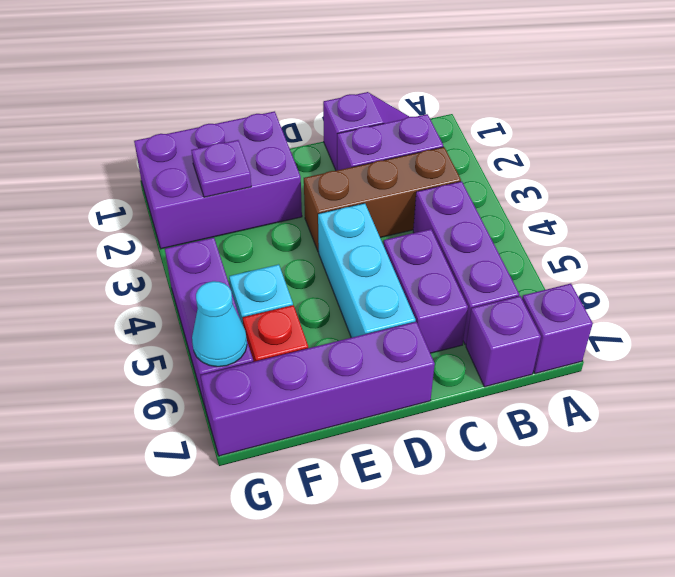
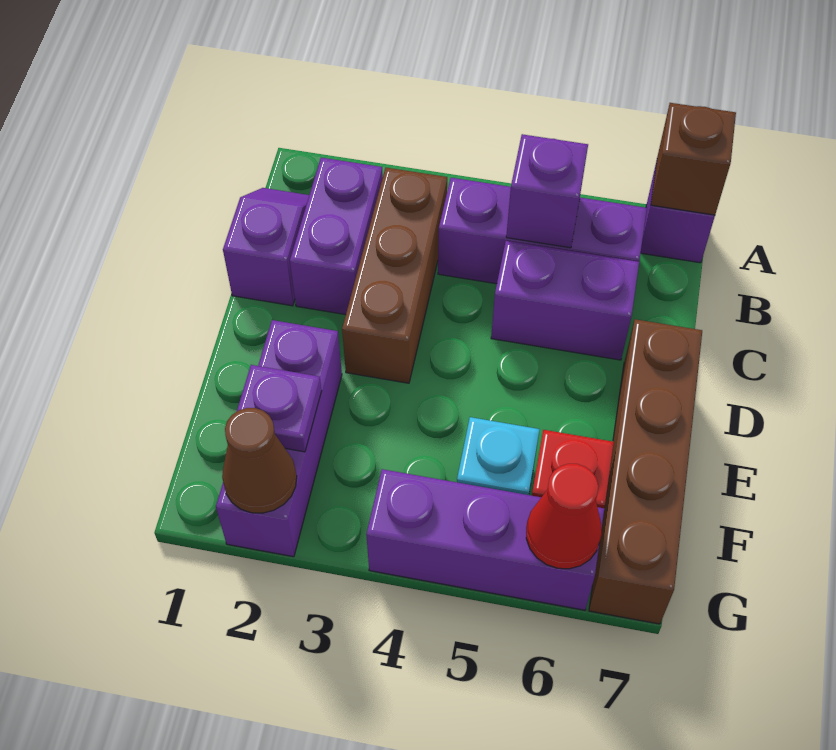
none -> brown brick A7 level 2
purple brick B7 level 1 -> purple brick B5 level 2
cyan brick D4:D6 level 1 -> none
purple brick D7:G7 level 1 -> brown brick D7:G7 level 1
purple brick E1:G2 level 1 -> purple brick E2:G2 level 1
none -> brown cone G2 level 2
cyan cone G6 level 2 -> red cone G6 level 2

